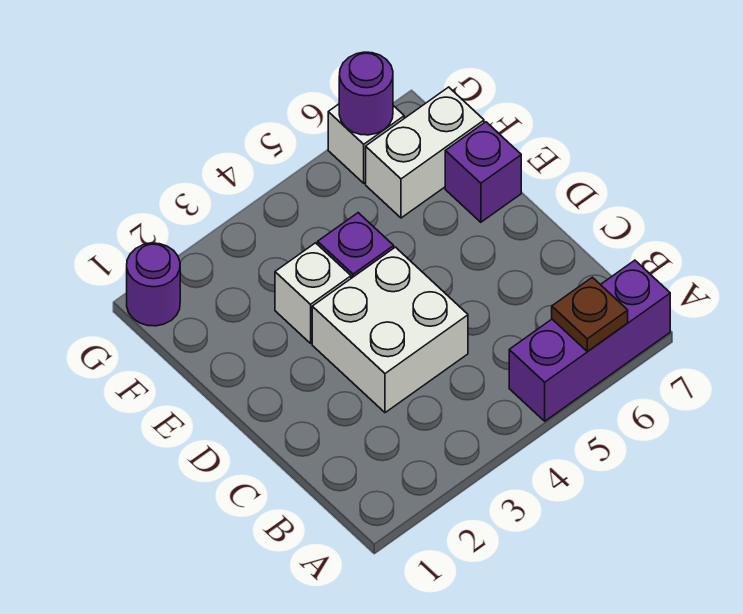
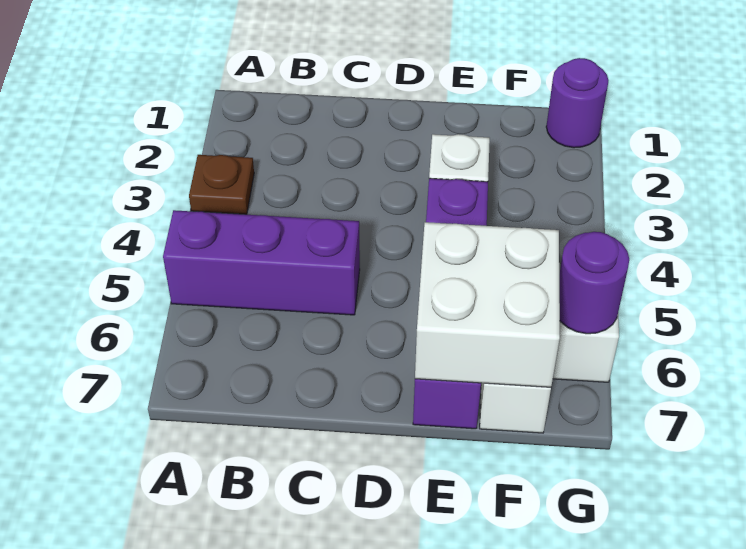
purple brick A5:A7 level 1 -> purple brick A5:C5 level 1
brown plate A6 level 2 -> brown plate A3 level 1
white brick C3:D4 level 1 -> white brick E6:F7 level 2

